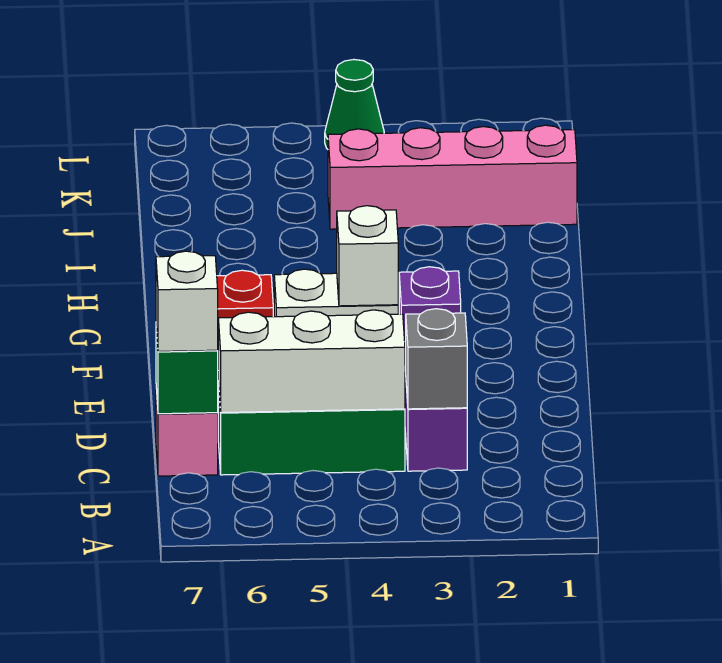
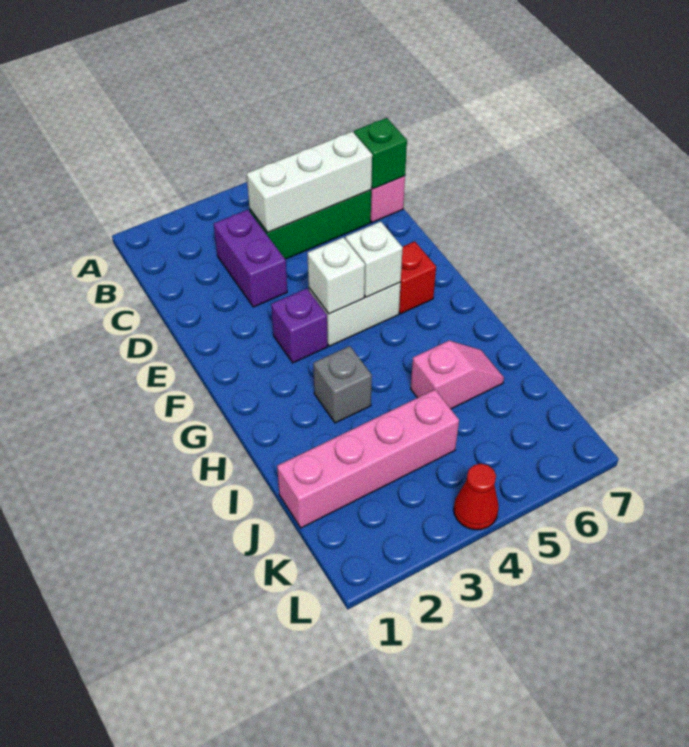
grey brick C3 level 2 -> grey brick H3 level 1
white brick C7 level 3 -> white brick F5 level 2
none -> pink slope I5:I6 level 1 top 5
green cone L4 level 1 -> red cone L4 level 1

